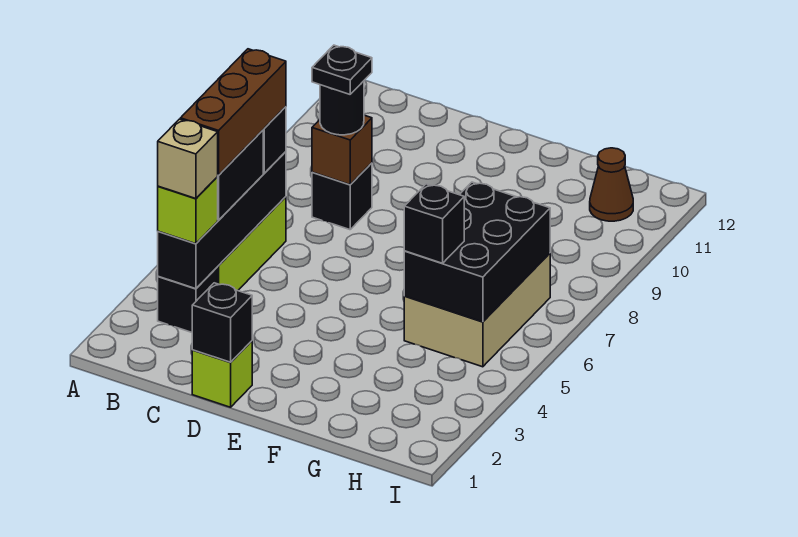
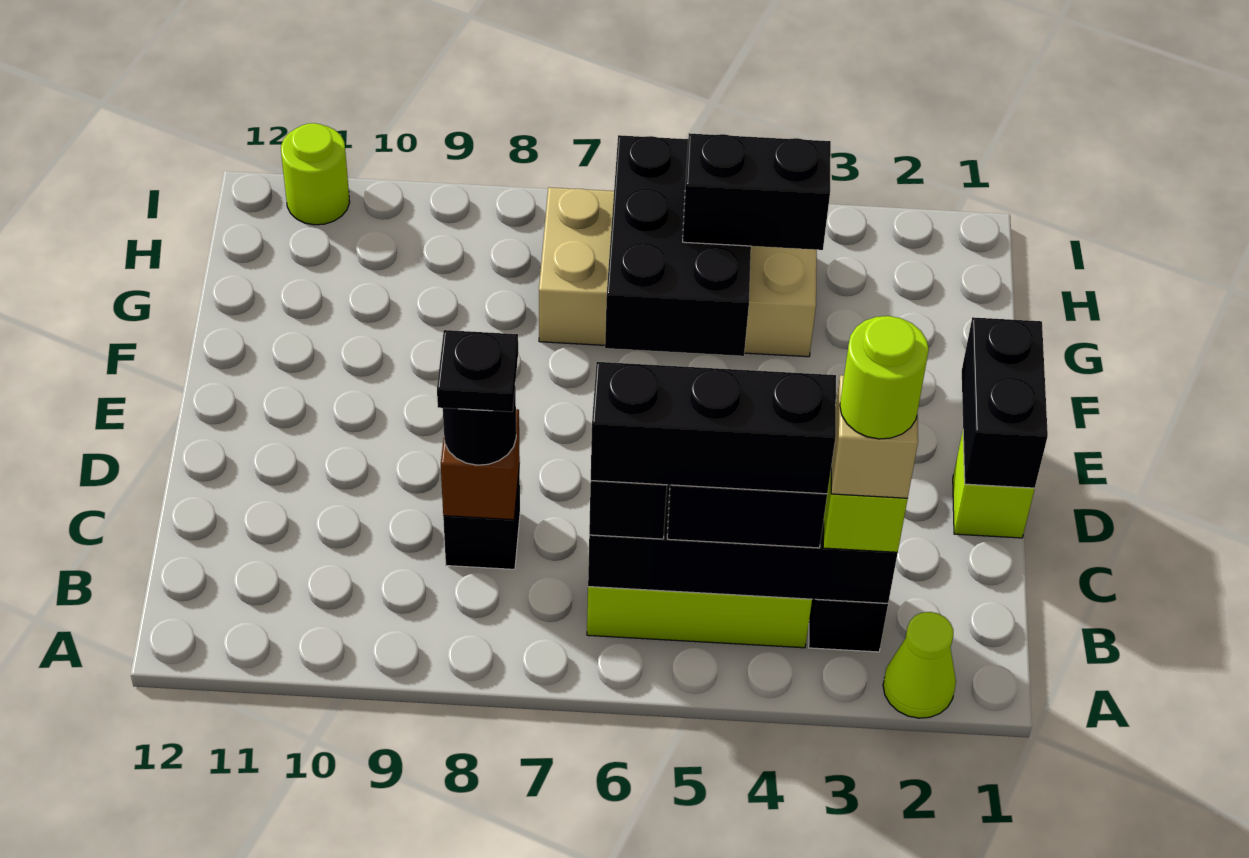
none -> lime cone A2 level 1
none -> lime round brick B3 level 5
brown brick B4:B6 level 4 -> black brick B4:B6 level 4
black brick D1 level 2 -> black brick D1:E1 level 2
tan brick G5:H7 level 1 -> tan brick G4:H7 level 1
black brick G5:H7 level 2 -> black brick F5:H6 level 2
black brick G5 level 3 -> black brick G4:G5 level 3
brown cone H11 level 1 -> none
none -> lime round brick I11 level 1

